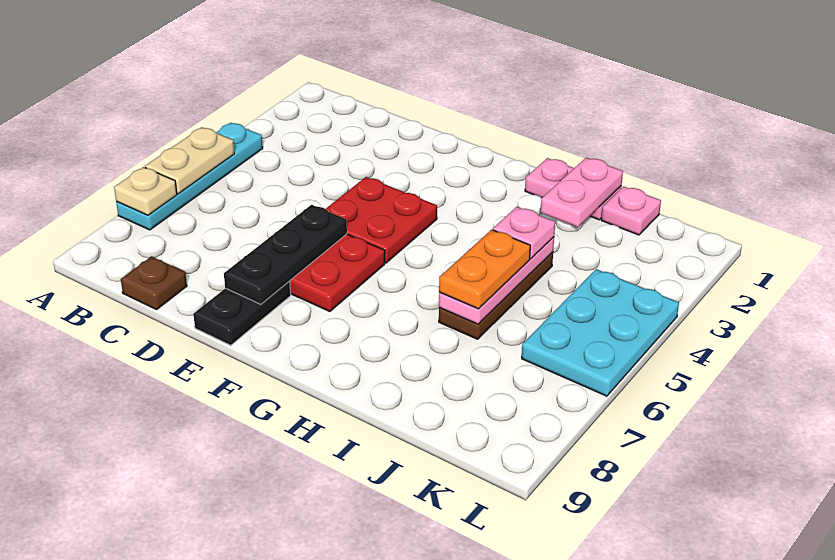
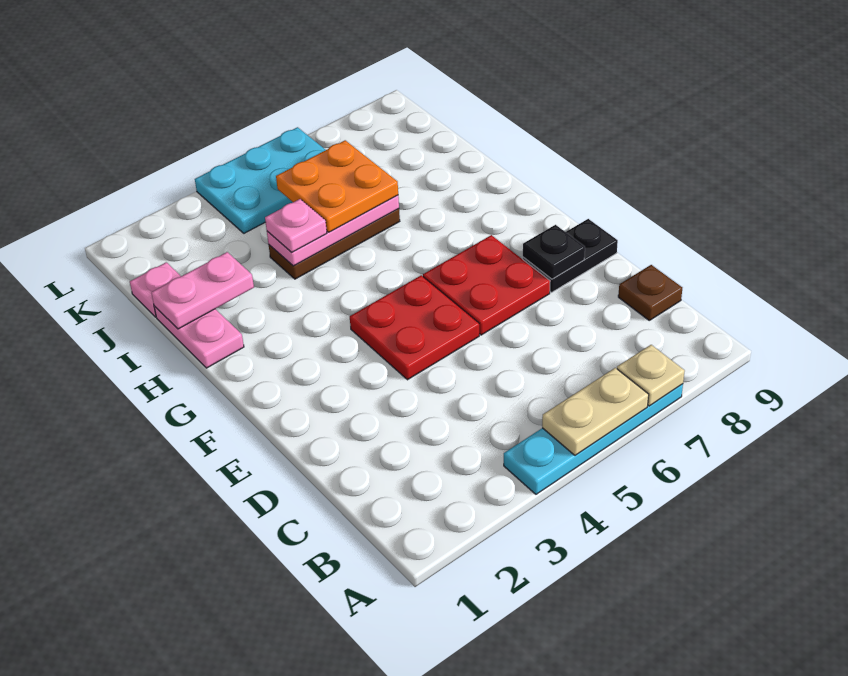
black plate E6:E8 level 2 -> black plate E8 level 2
orange plate I5:I6 level 3 -> orange plate I5:J6 level 3

